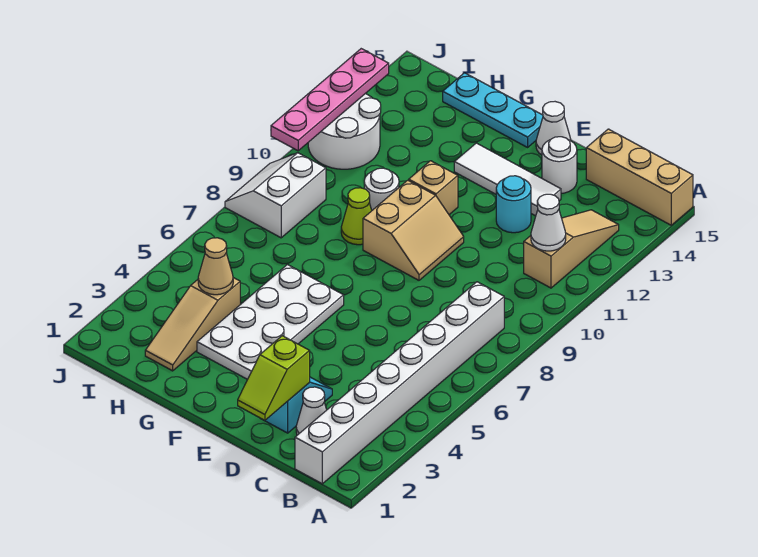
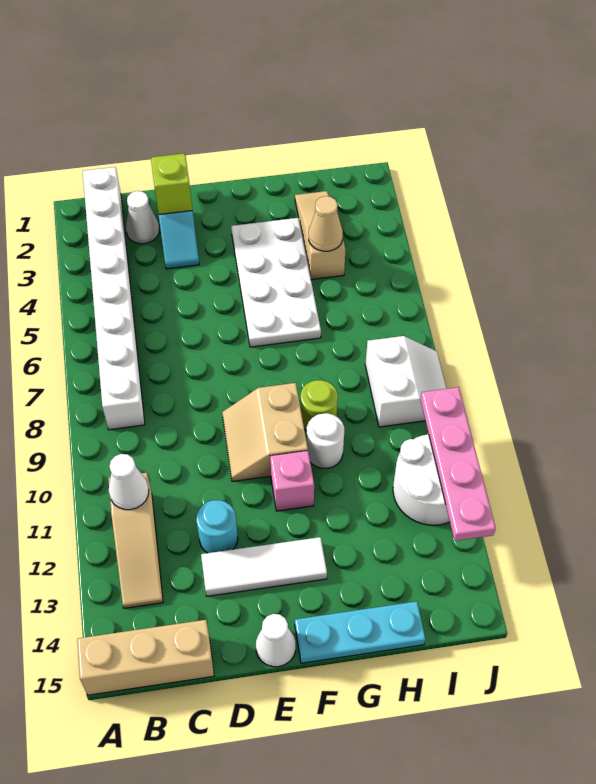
white round brick D14 level 1 -> none
tan brick F11 level 1 -> pink brick F11 level 1
lime cone G9 level 1 -> lime round brick G9 level 1

